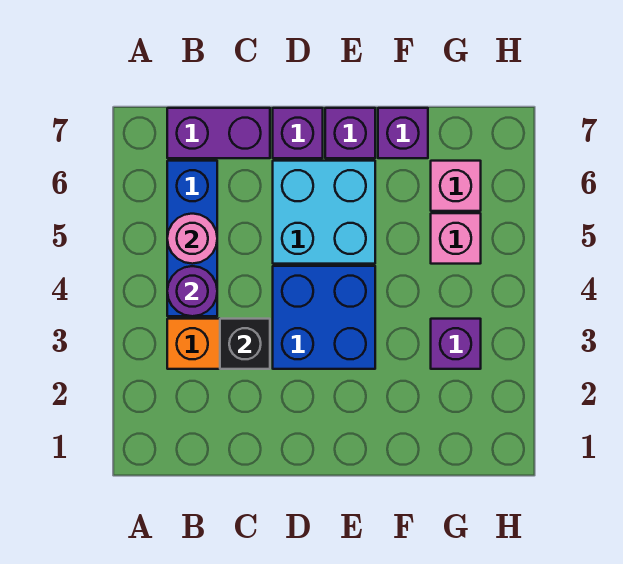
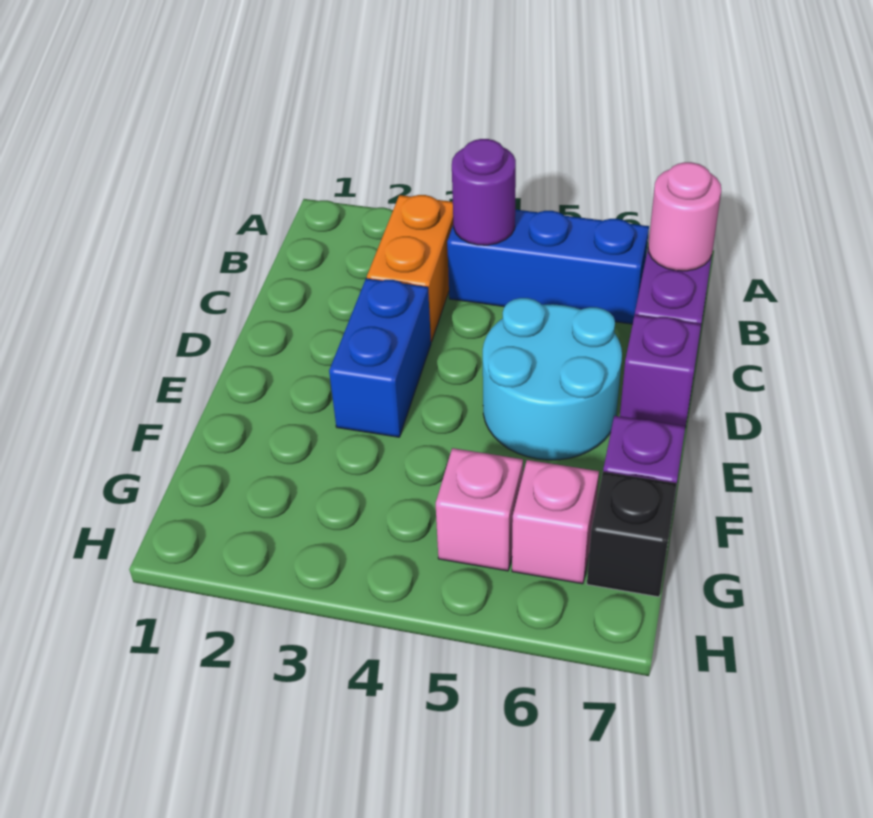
pink round brick B5 level 2 -> pink round brick B7 level 2
black brick C3 level 2 -> black brick G7 level 1
blue brick D3:E4 level 1 -> blue brick D3:E3 level 1
cyan brick D5:E6 level 1 -> cyan round brick D5:E6 level 1
purple brick E7 level 1 -> none
purple brick G3 level 1 -> none

